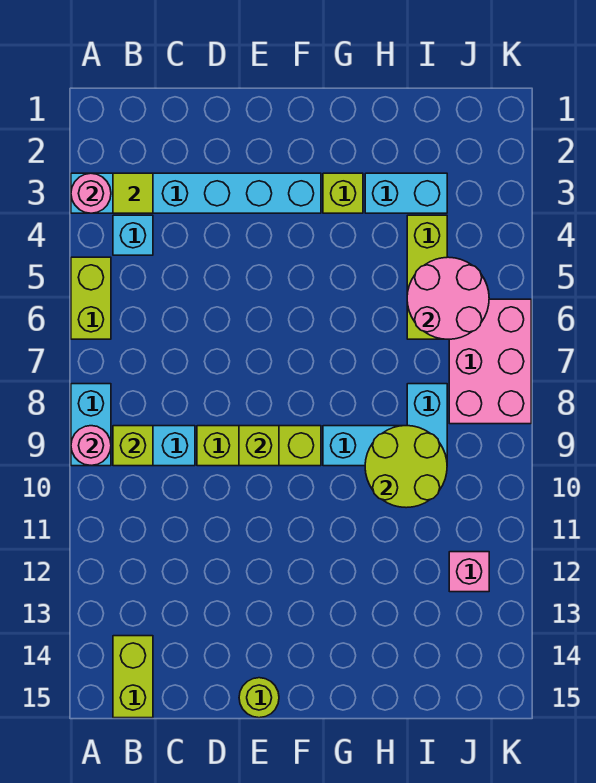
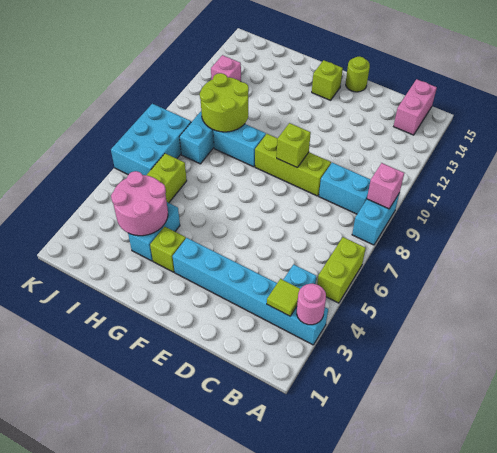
pink round brick A9 level 2 -> pink brick A9 level 2
lime brick B9 level 2 -> lime brick F14 level 1
lime brick B14:B15 level 1 -> pink brick B14:B15 level 1
cyan brick H3:I3 level 1 -> cyan brick H3:H4 level 1
pink round brick I5:J6 level 2 -> pink round brick H3:I4 level 2
pink brick J6:K8 level 1 -> cyan brick J6:K8 level 1

